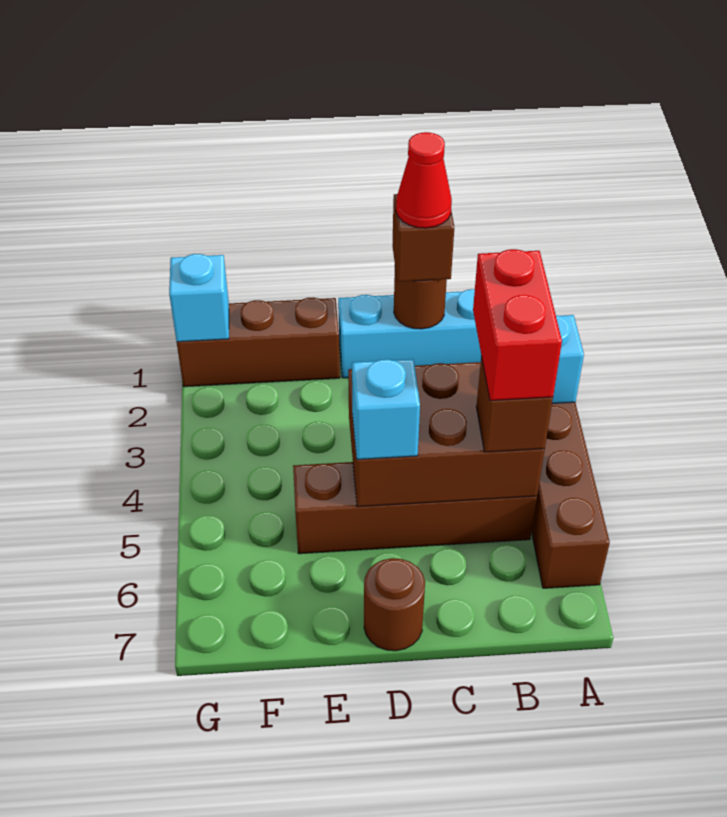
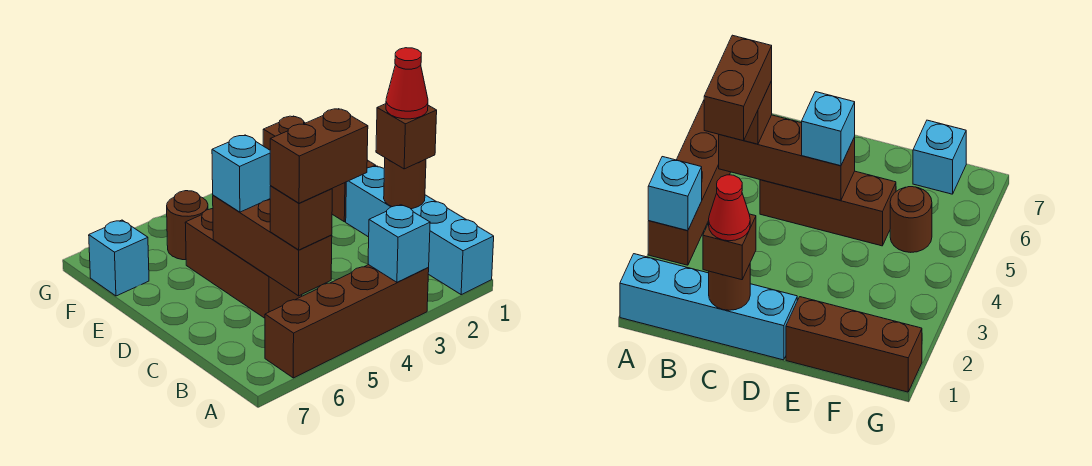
brown brick B4:D5 level 2 -> brown brick B5:D5 level 2
red brick B4:B5 level 4 -> brown brick B4:B5 level 4
brown brick B5:E5 level 1 -> brown brick C5:E5 level 1
brown round brick D7 level 1 -> brown round brick F5 level 1
cyan brick G1 level 2 -> cyan brick F7 level 1

